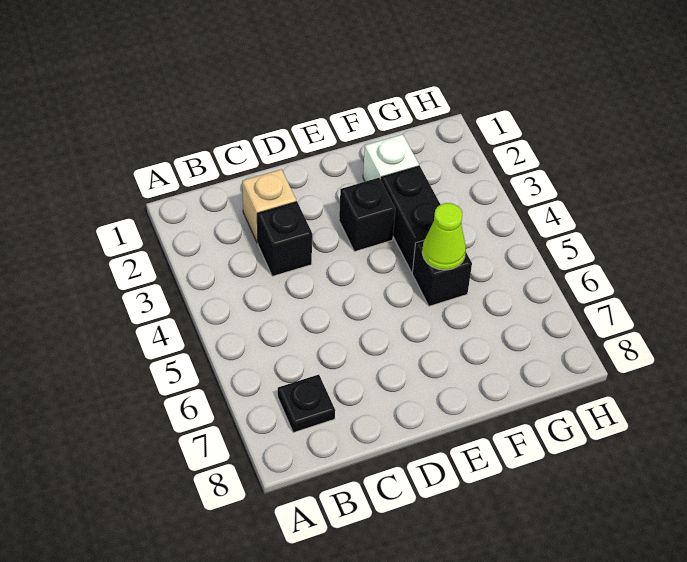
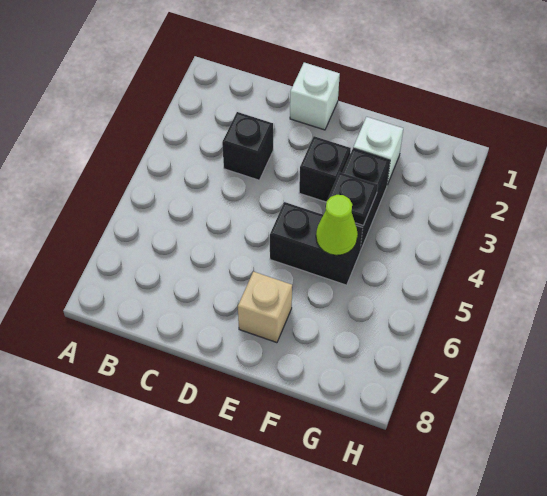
black plate B7 level 1 -> black plate F4 level 2
tan brick C2 level 1 -> tan brick E7 level 1
none -> white brick D1 level 1
black brick F5 level 1 -> black brick E5:F5 level 1

